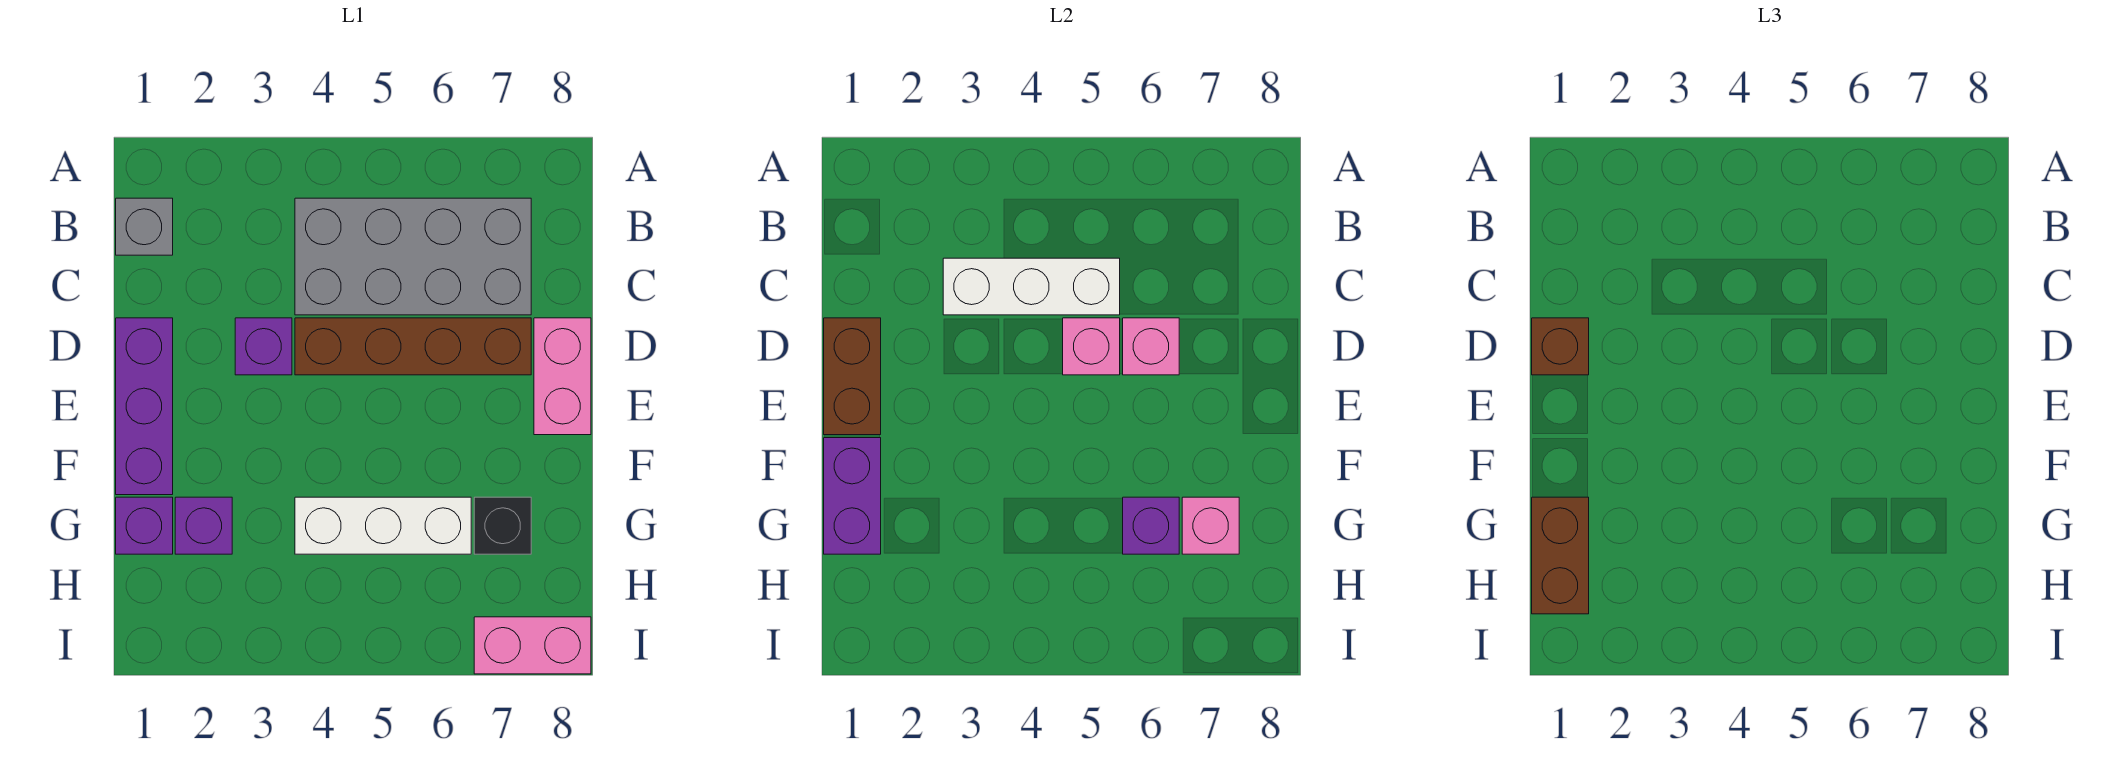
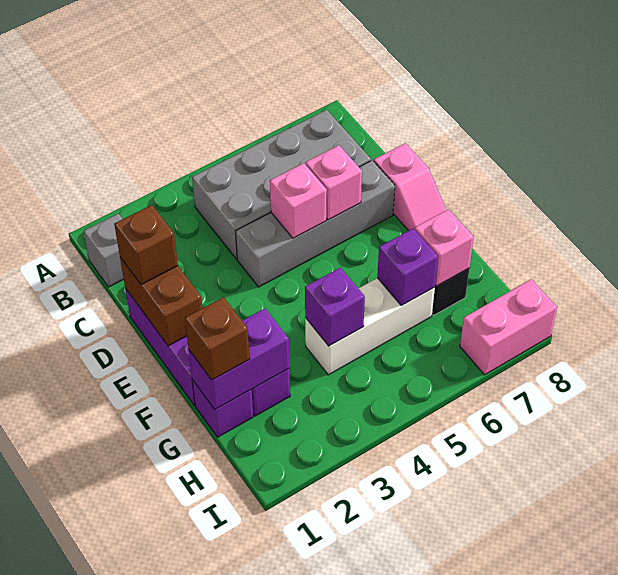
white brick C3:C5 level 2 -> none
purple brick D3 level 1 -> purple brick G4 level 2
brown brick D4:D7 level 1 -> grey brick D4:D7 level 1
pink brick D8:E8 level 1 -> pink slope D8:E8 level 1 top D
purple brick F1:G1 level 2 -> purple brick G1:G2 level 2
brown brick G1:H1 level 3 -> brown brick G1 level 3

